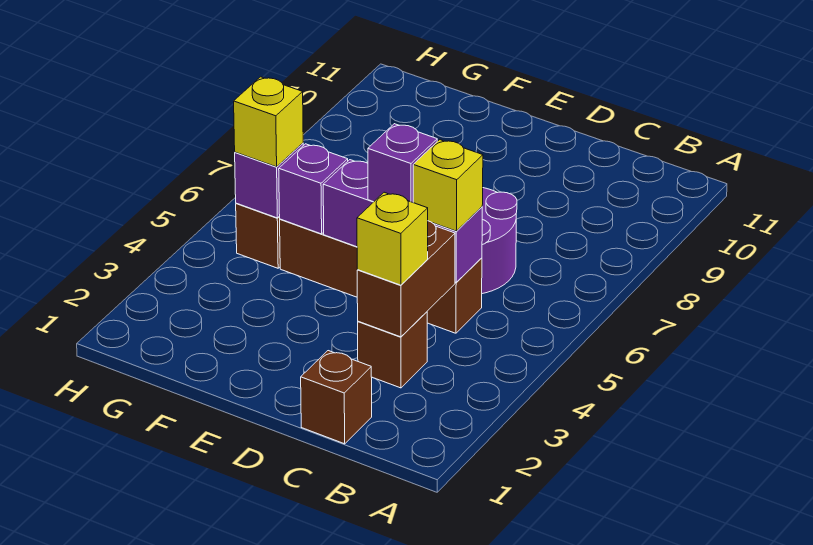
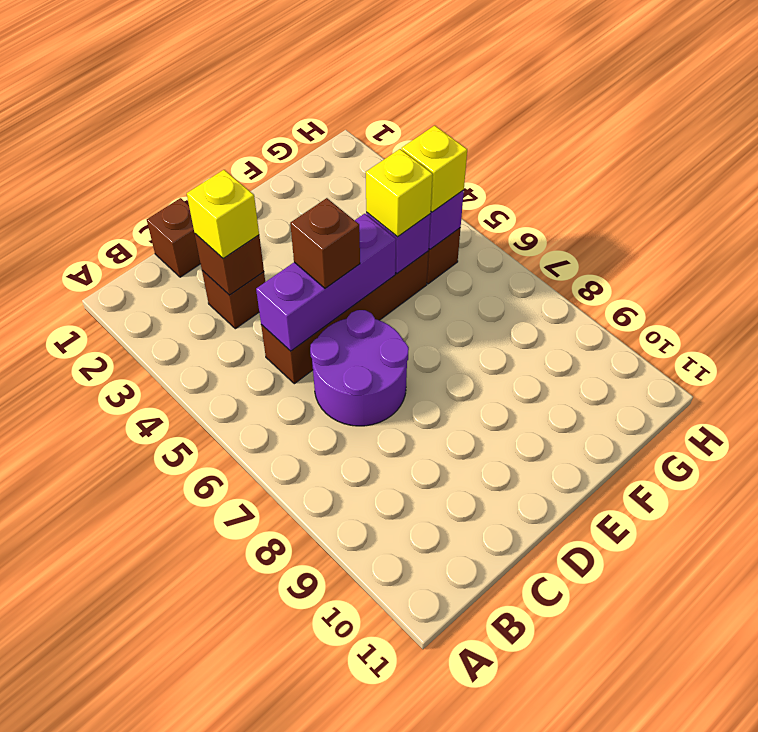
brown brick C3:C4 level 2 -> brown brick C3 level 2
yellow brick C5 level 3 -> yellow brick F5 level 3
purple brick D5 level 3 -> brown brick D5 level 3

